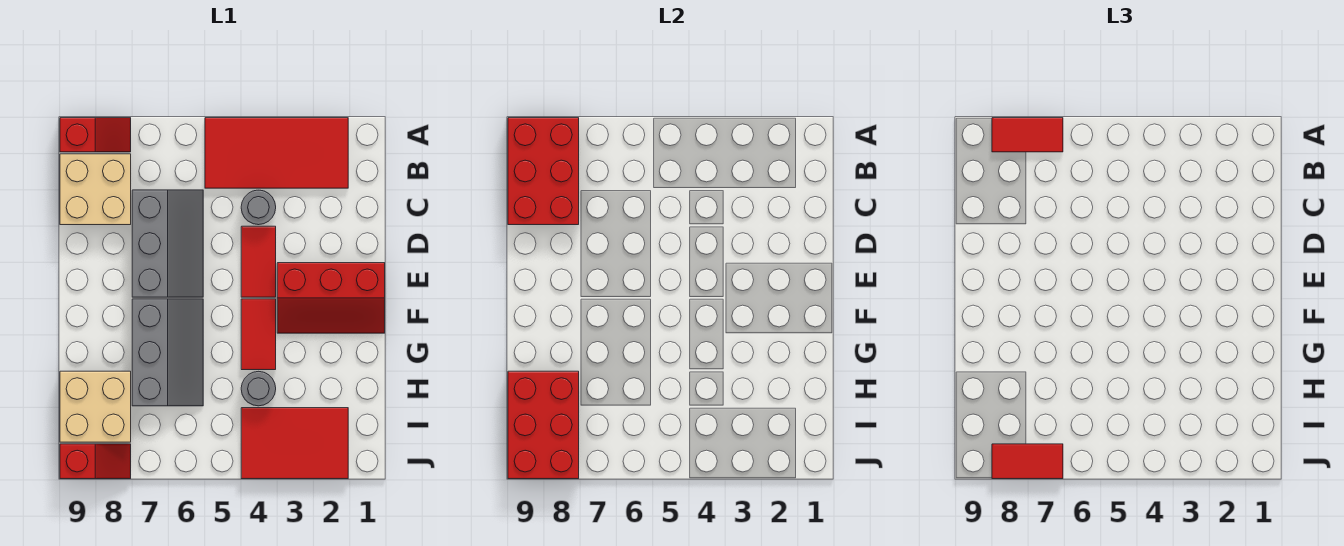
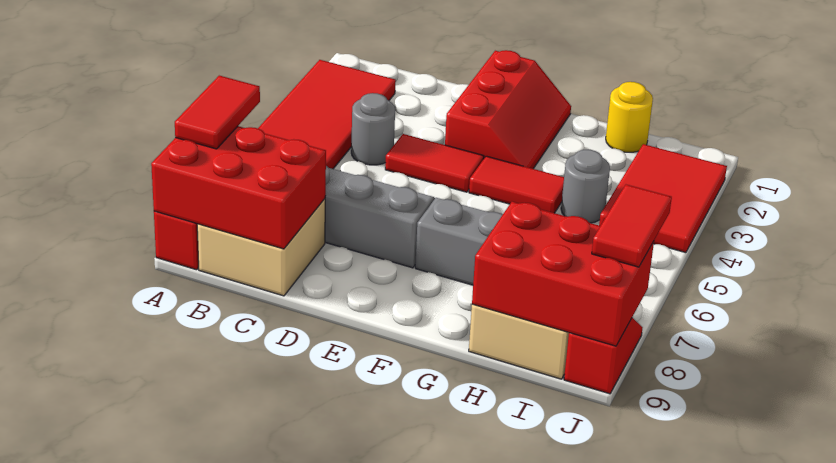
none -> yellow round brick H1 level 1

